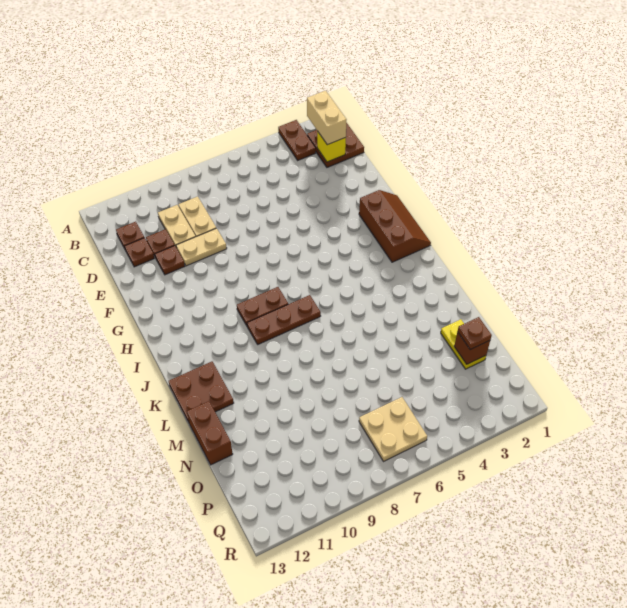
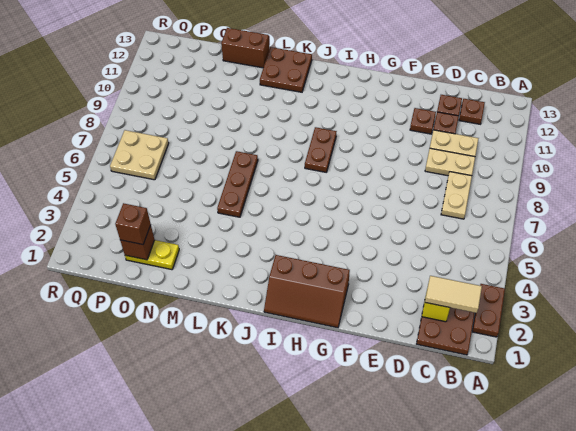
brown plate A3:B3 level 1 -> brown plate A2:A3 level 1
tan brick B2:C2 level 3 -> tan tile B2:C2 level 3
tan plate E9:E10 level 1 -> tan plate C7:C8 level 1
brown plate J7:J9 level 1 -> brown plate L5:L7 level 1
brown plate O2 level 3 -> brown brick O2 level 3

